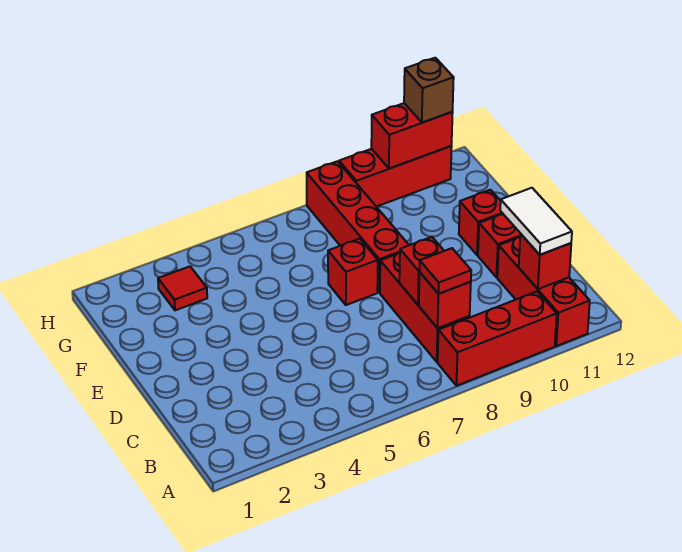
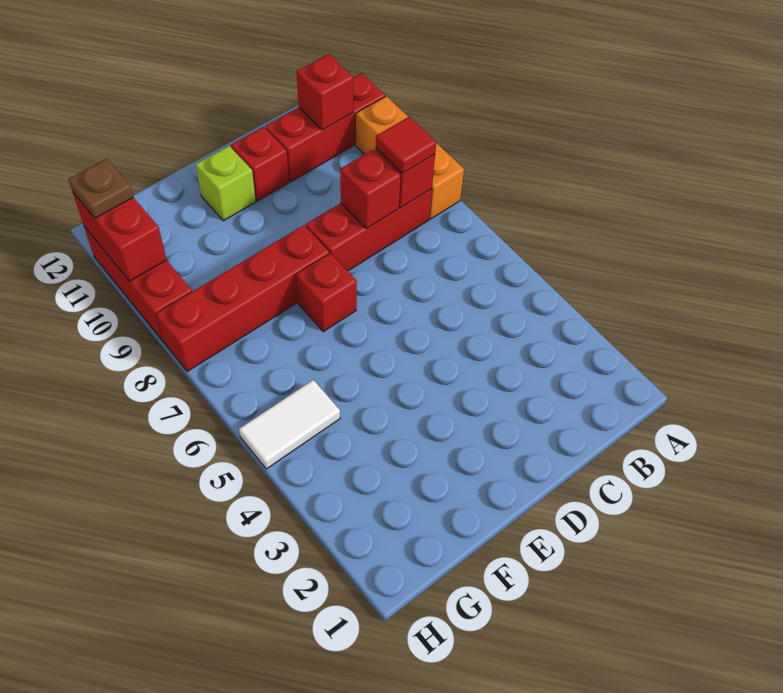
red brick A8:A10 level 1 -> orange brick A8:A10 level 1
white tile B11:C11 level 3 -> white tile G5:H5 level 1
red brick E11 level 1 -> lime brick E11 level 1
red tile G3 level 1 -> none
brown brick H11 level 3 -> brown plate H11 level 3

